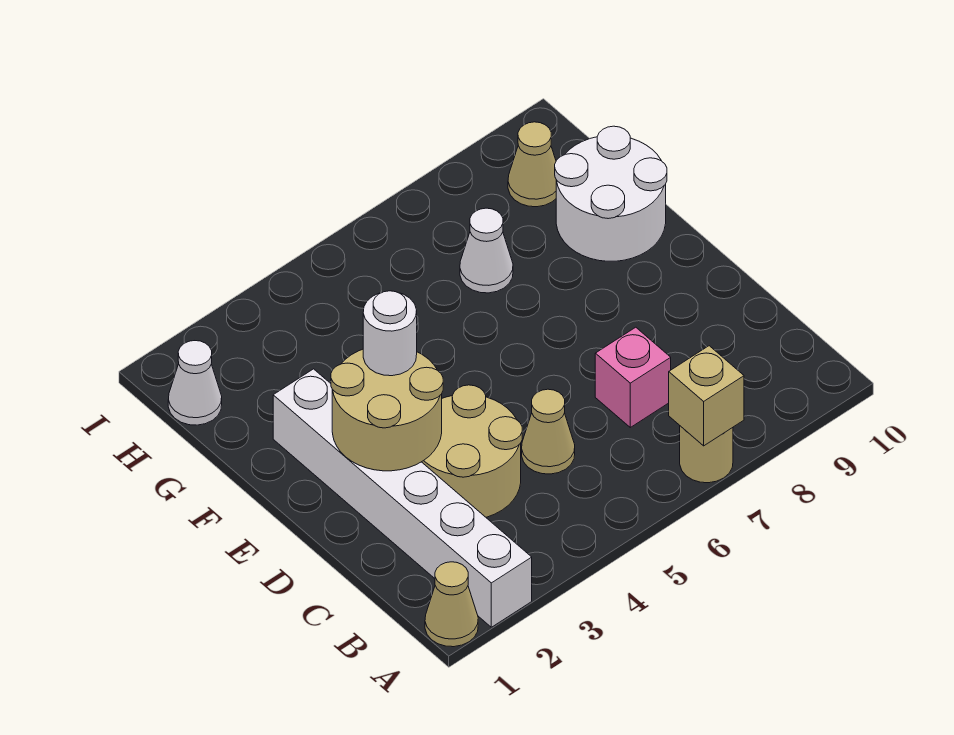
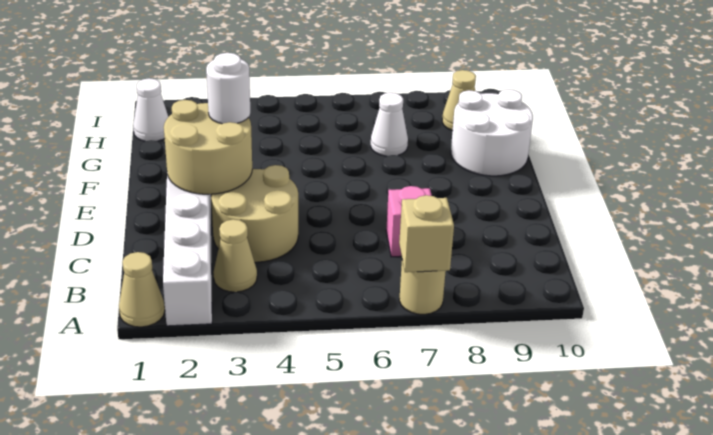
tan cone C5 level 1 -> tan cone B3 level 1

